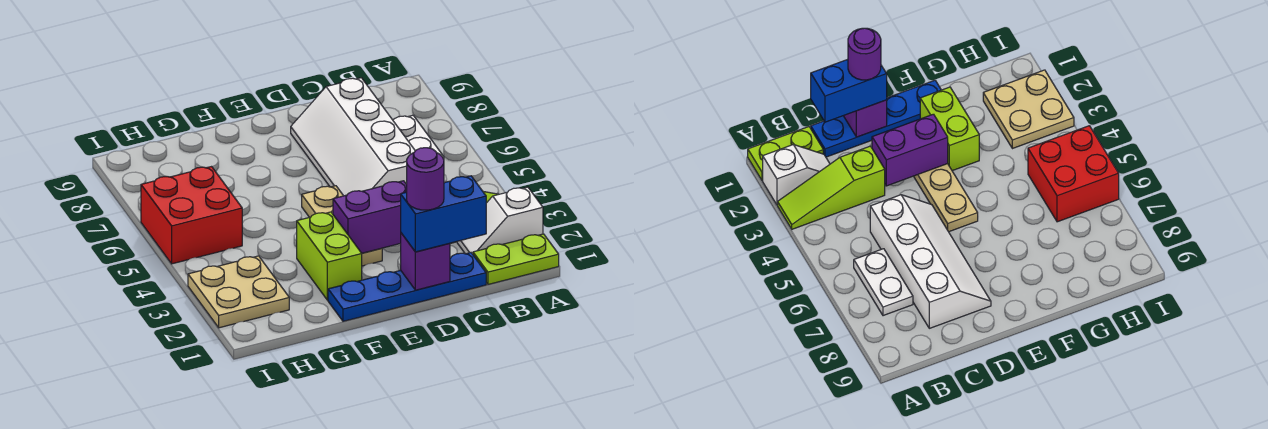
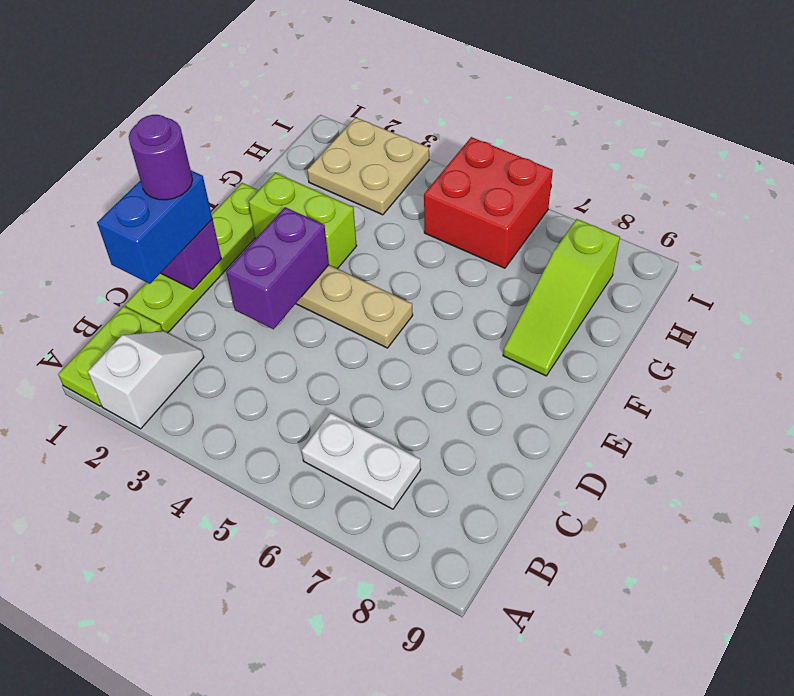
lime slope A3:C3 level 1 top C -> lime slope F8:H8 level 1 top H
blue plate C1:F1 level 1 -> lime plate C1:F1 level 1
white slope C5:D8 level 1 top C -> none

